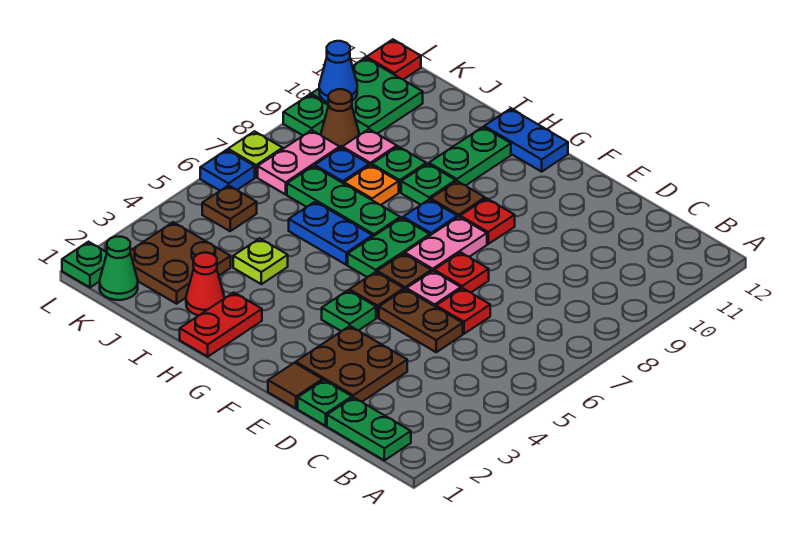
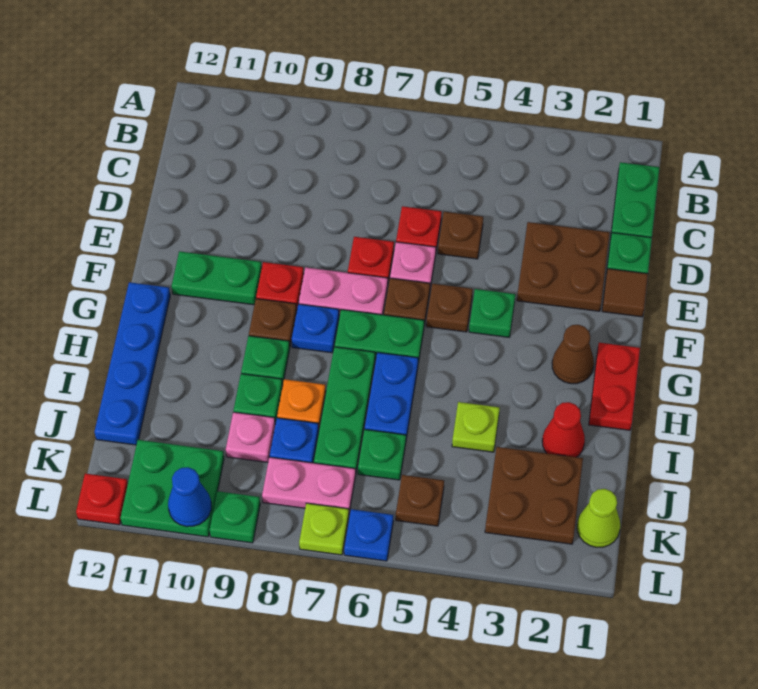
brown plate D5:E5 level 1 -> brown plate D5 level 1
blue plate G12:H12 level 1 -> blue plate G12:J12 level 1
red plate H1:H2 level 1 -> red plate G1:H1 level 1
green plate H10:H11 level 1 -> green plate F10:F11 level 1
green cone K1 level 1 -> lime cone K1 level 1
brown cone K9 level 1 -> brown cone G2 level 1
green plate L1 level 1 -> green plate J6 level 1

